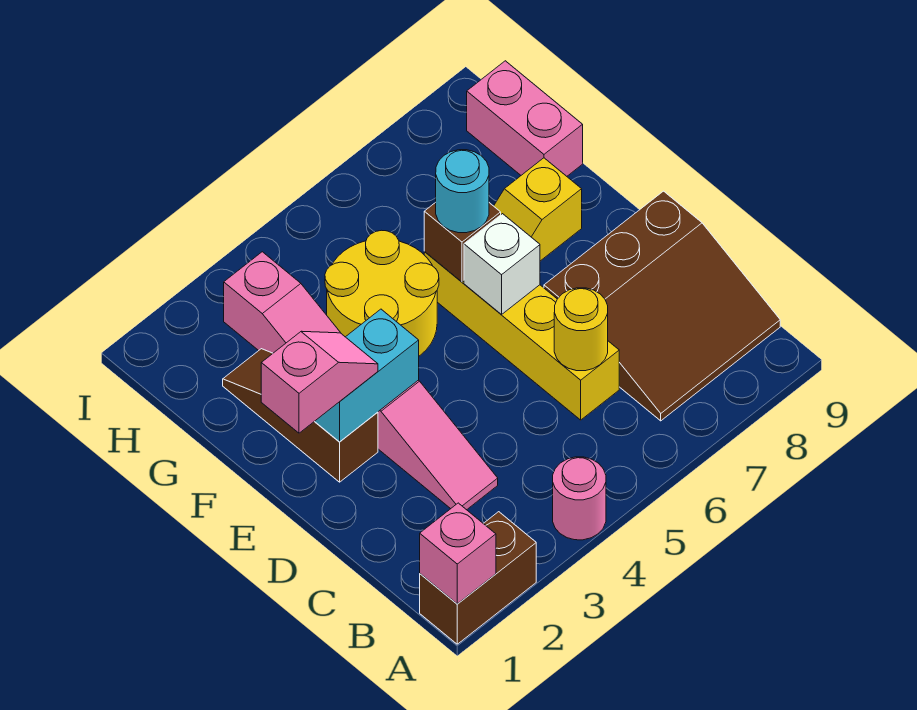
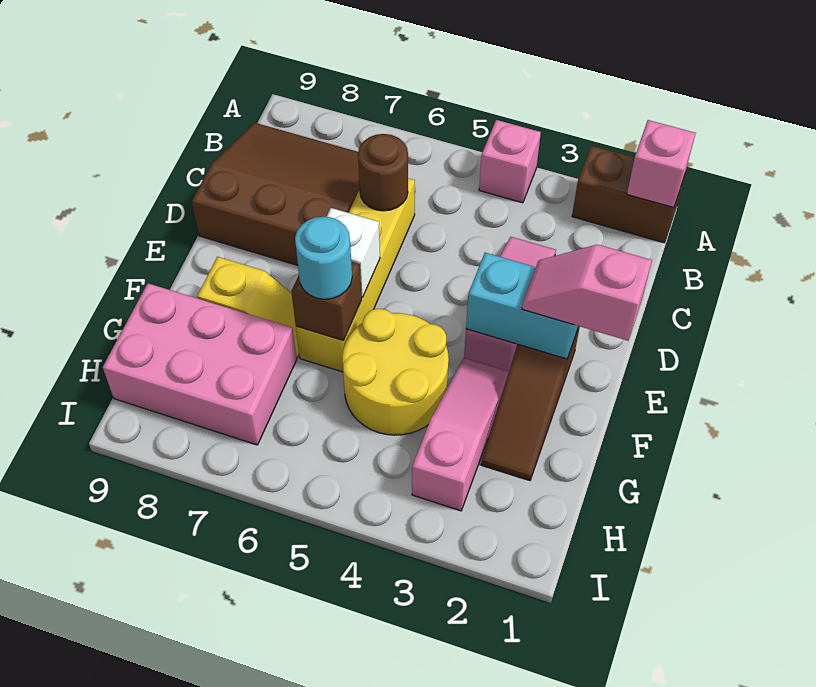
pink round brick A4 level 1 -> pink brick A4 level 1
yellow round brick C6 level 2 -> brown round brick C6 level 2
pink brick G9:H9 level 1 -> pink brick G7:H9 level 1

